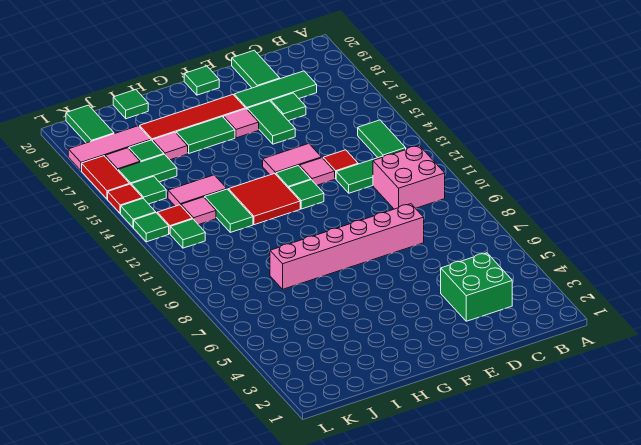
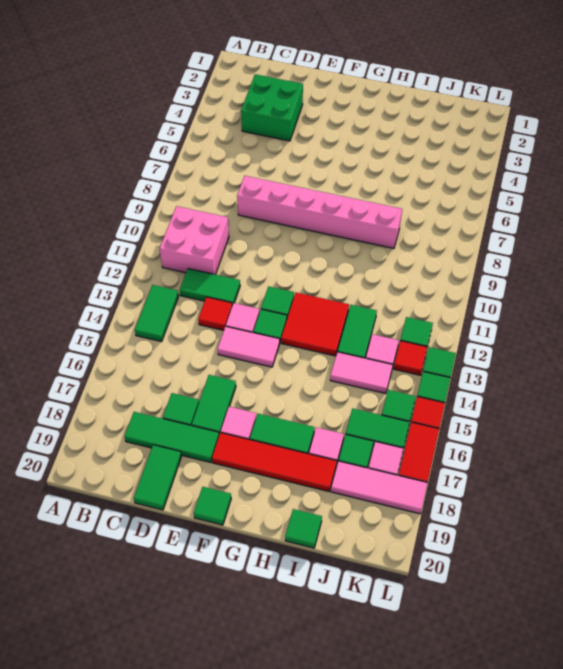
green tile K19:K20 level 1 -> none

